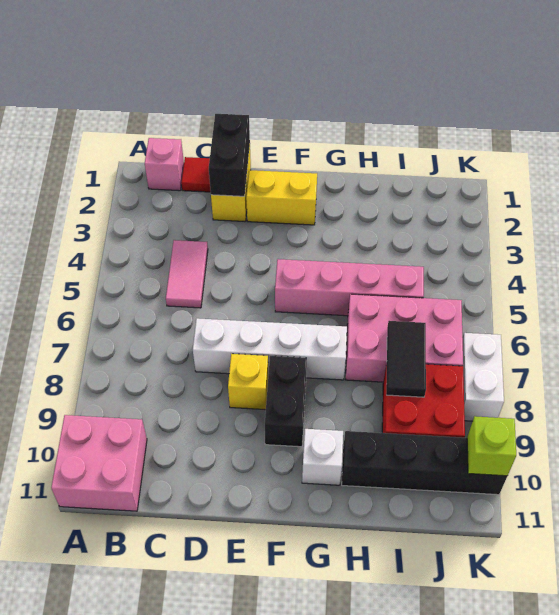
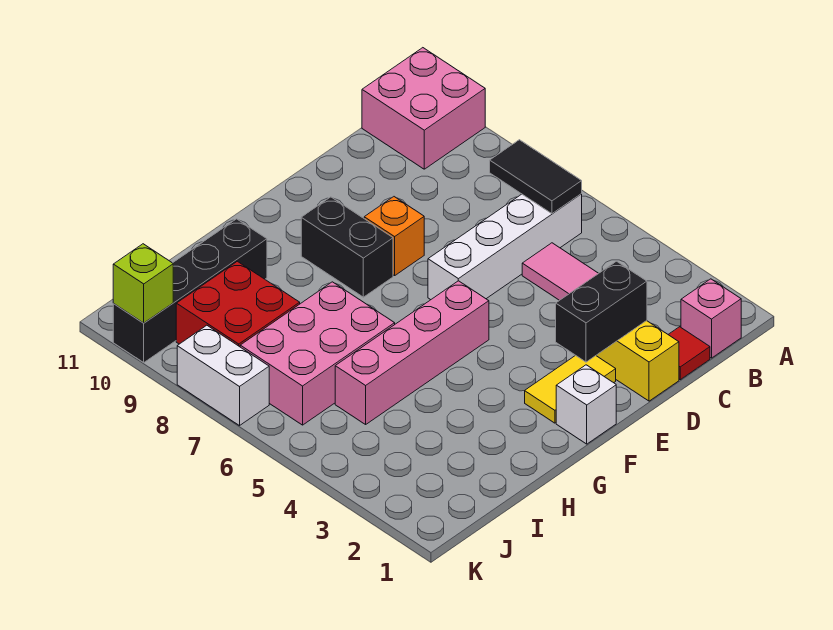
black brick D1:D2 level 2 -> black brick D2:E2 level 2
white brick D7:G7 level 1 -> white brick B6:E6 level 1
yellow brick E2:F2 level 1 -> yellow tile E2:F2 level 1
yellow brick E8 level 1 -> orange brick E8 level 1
white brick G10 level 1 -> white brick F1 level 1
black tile I7:I8 level 2 -> black tile B6:B7 level 2

